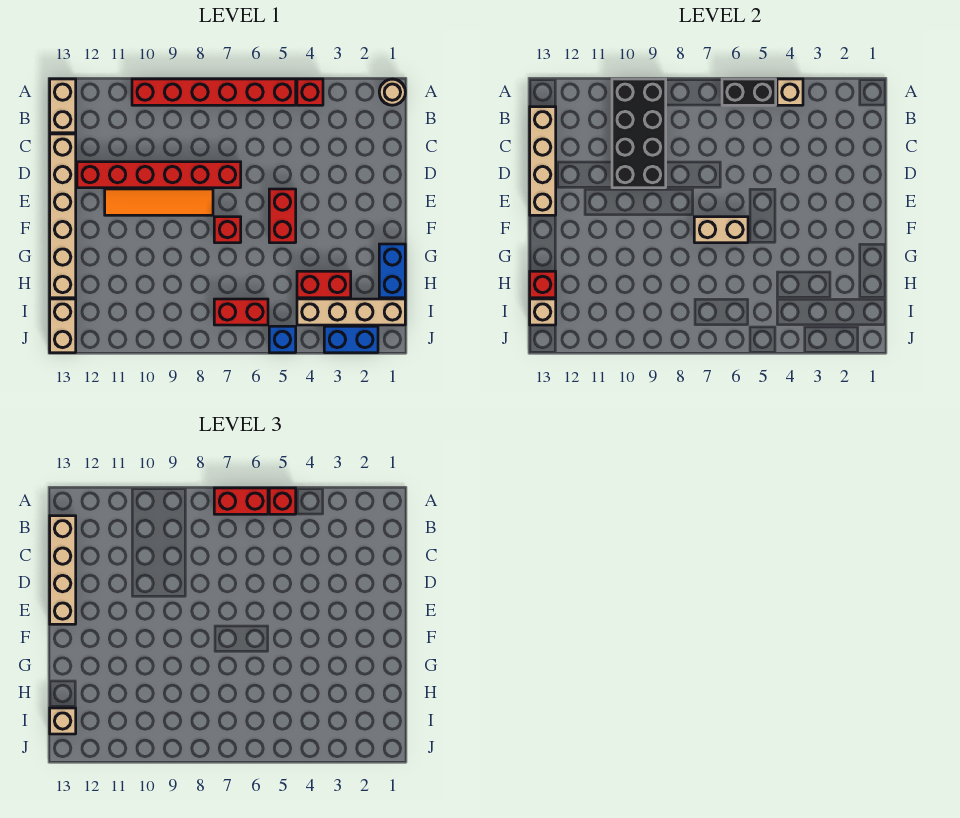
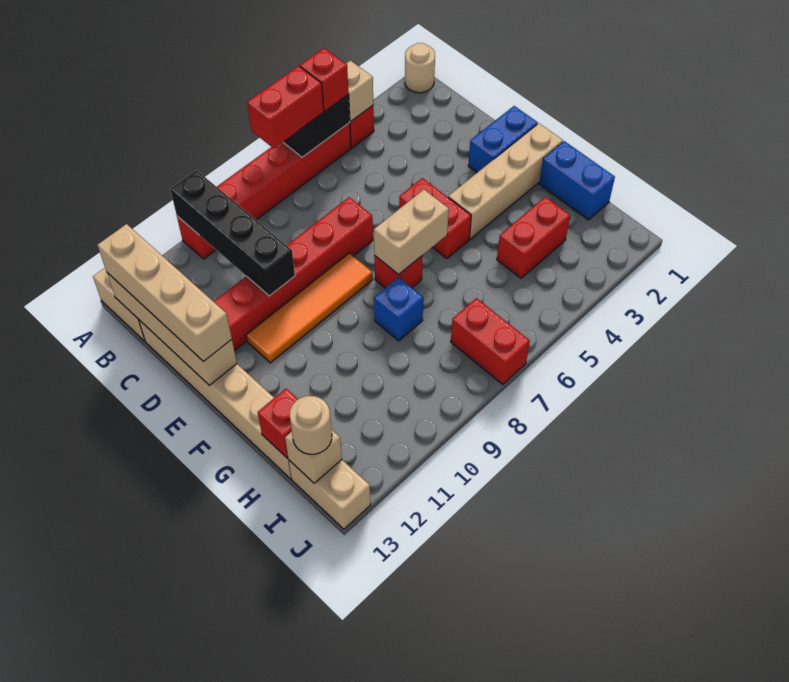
black brick A9:D10 level 2 -> black brick A10:D10 level 2
tan brick I1:I4 level 1 -> tan brick F1:F4 level 1
red brick I6:I7 level 1 -> red brick I7:J7 level 1
tan brick I13 level 3 -> tan round brick I13 level 3
blue brick J2:J3 level 1 -> blue brick E1:E2 level 1
blue brick J5 level 1 -> blue brick G8 level 1

